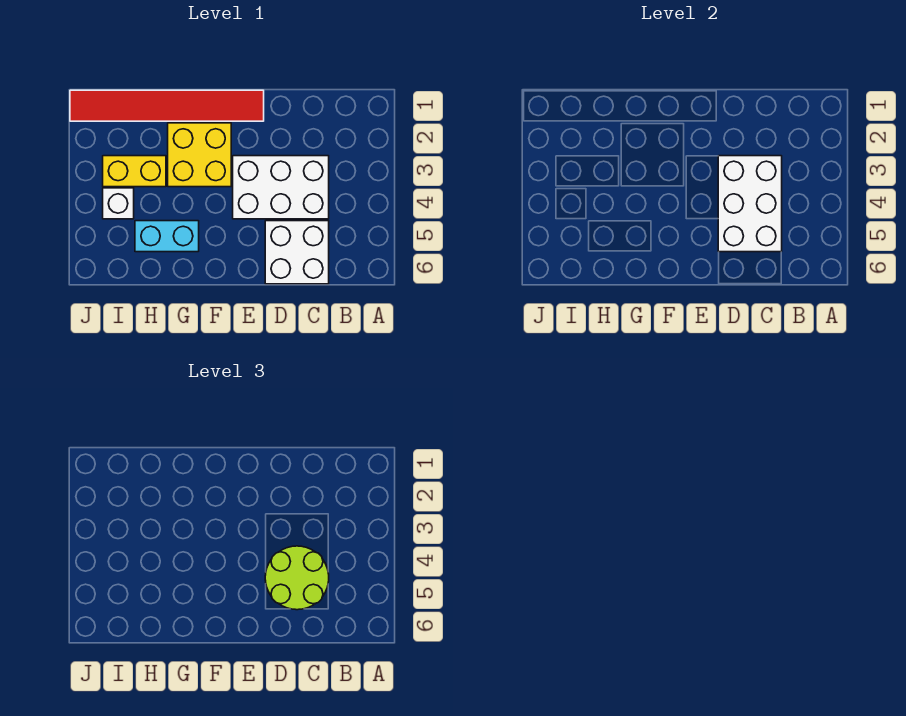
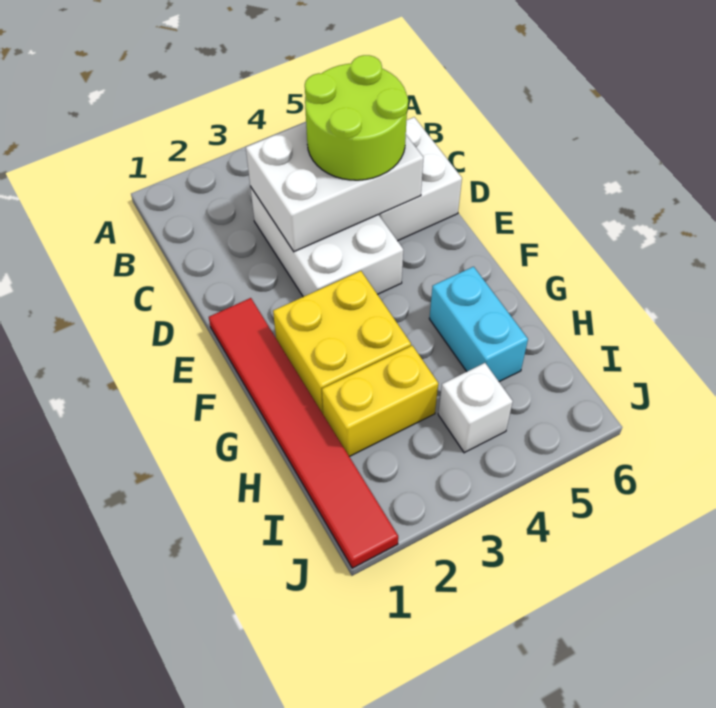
yellow brick H3:I3 level 1 -> yellow brick H2:H3 level 1

